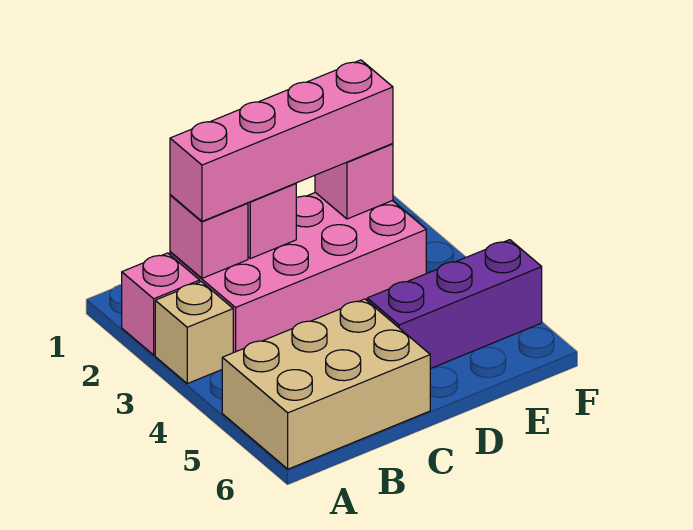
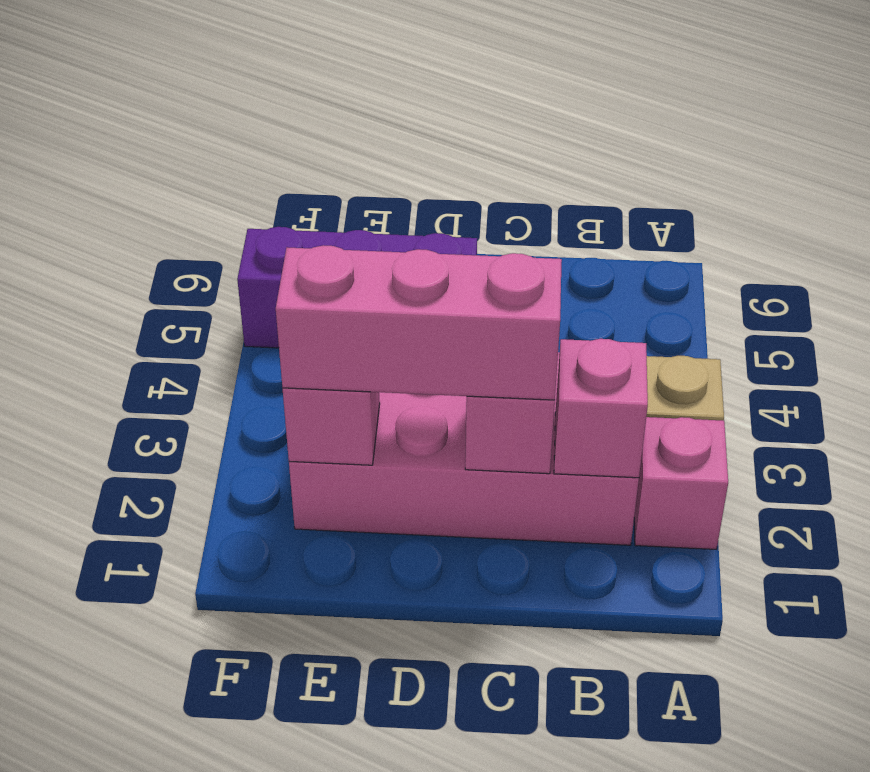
tan brick A5:C6 level 1 -> none
pink brick B2:E2 level 3 -> pink brick C2:E2 level 3

